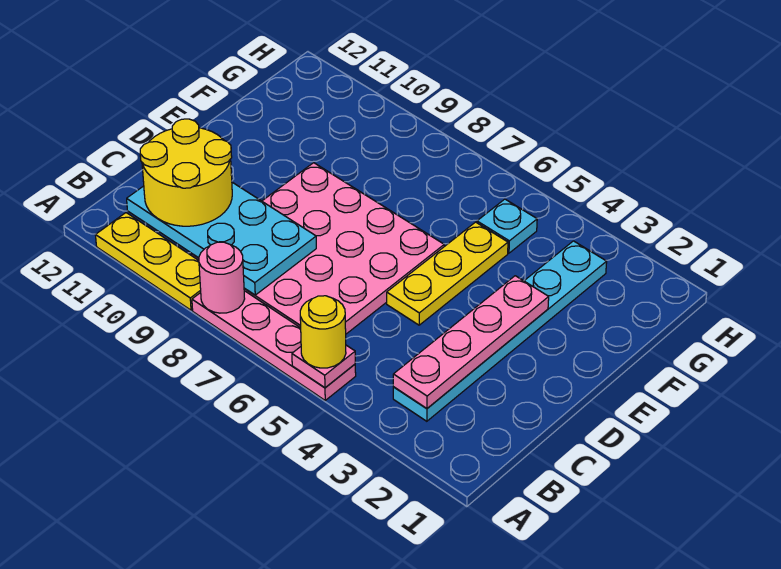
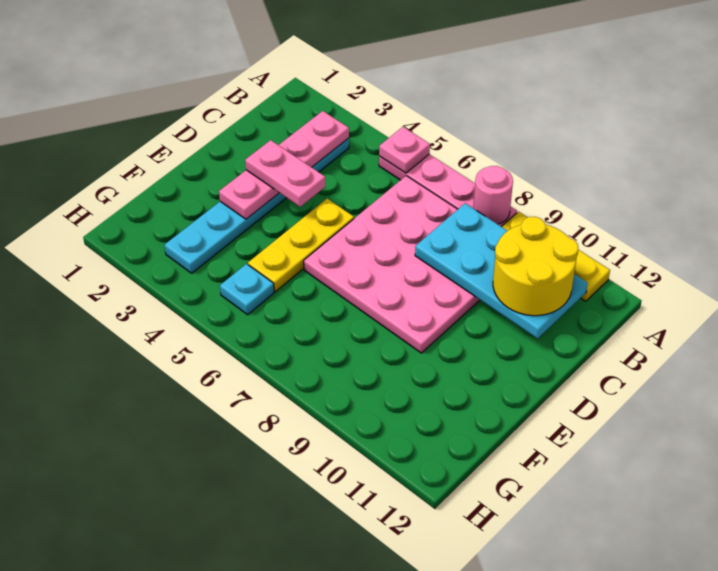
yellow round brick A5 level 3 -> none
none -> pink plate D3:D4 level 3

